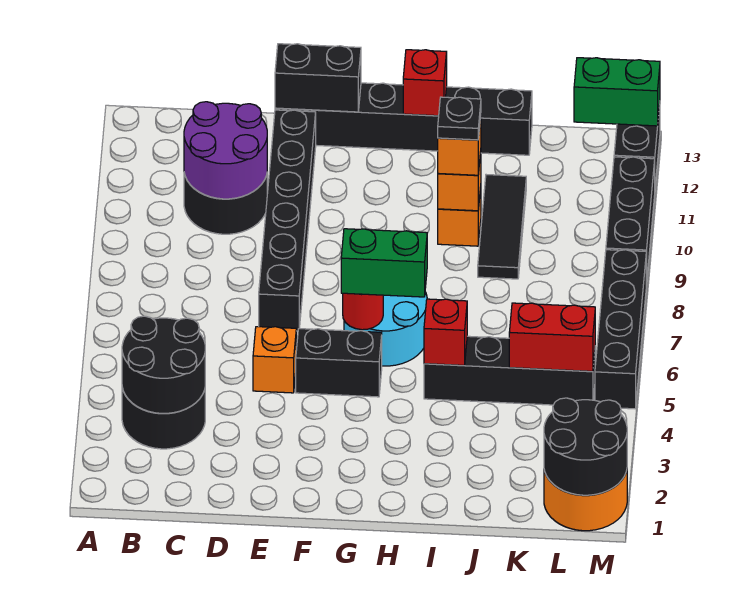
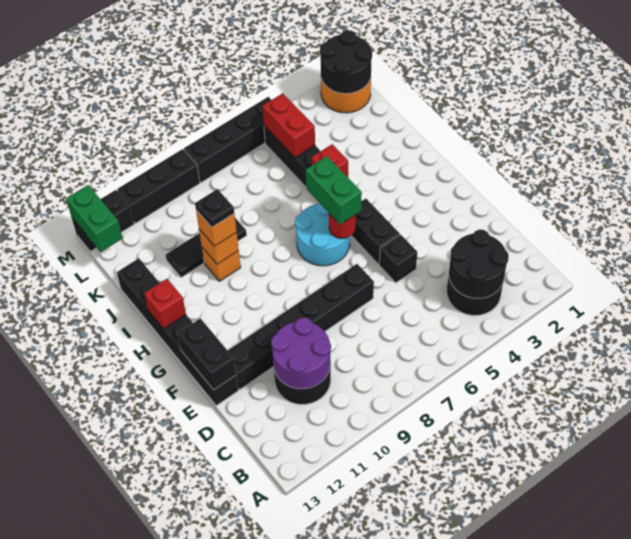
orange brick E5 level 1 -> black brick E5 level 1

